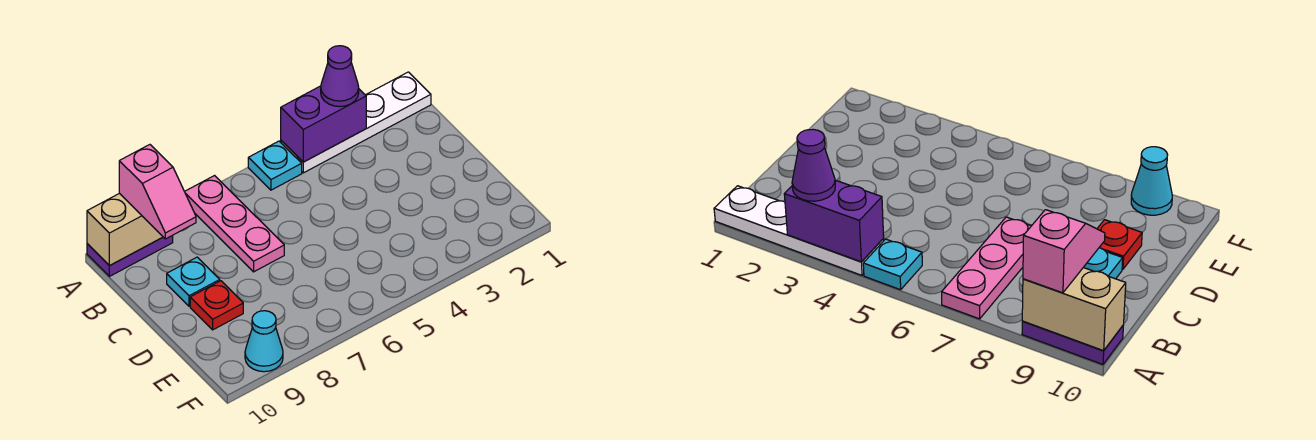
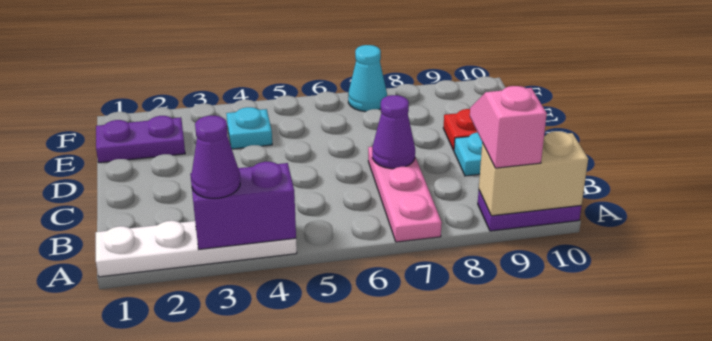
cyan plate A5 level 1 -> cyan plate E4 level 1
none -> purple cone C7 level 2
none -> purple plate E1:E2 level 1
cyan cone F9 level 1 -> cyan cone F7 level 1

